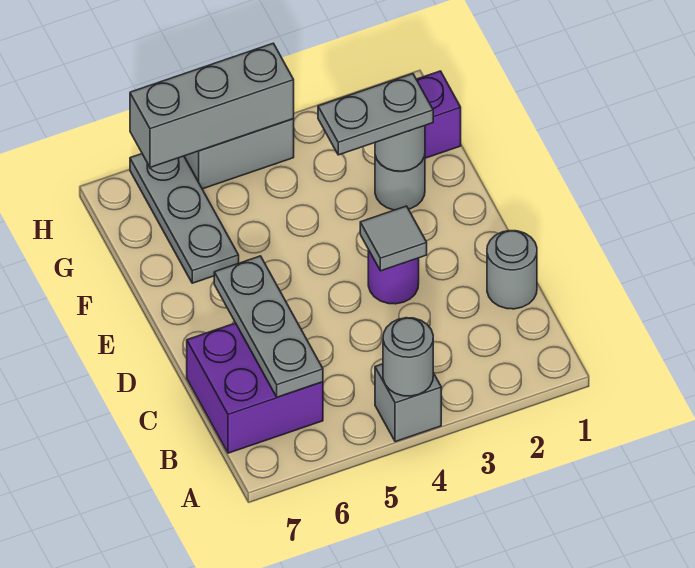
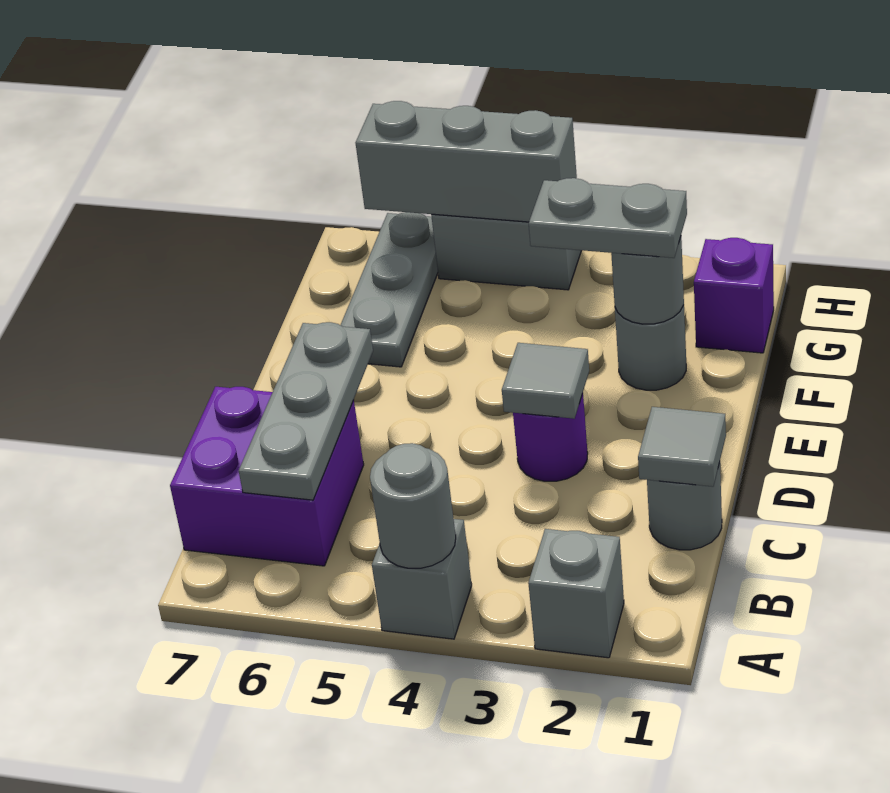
none -> grey brick A2 level 1
none -> grey tile C1 level 2

